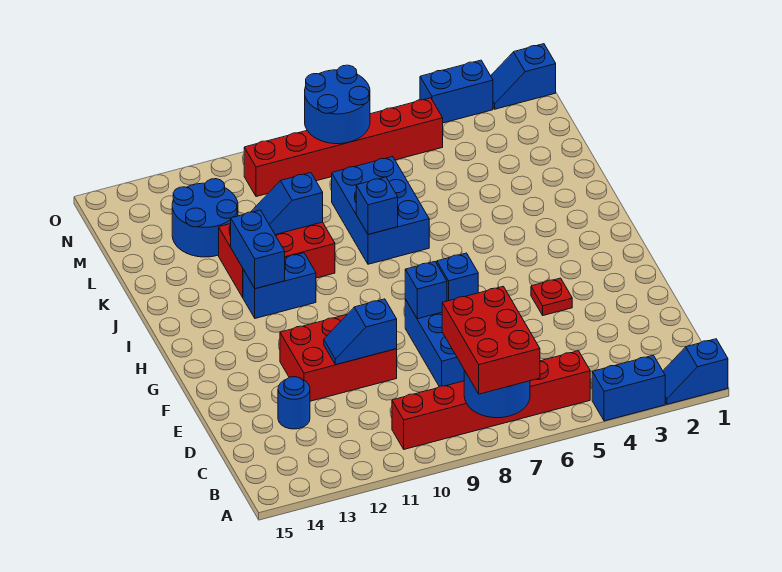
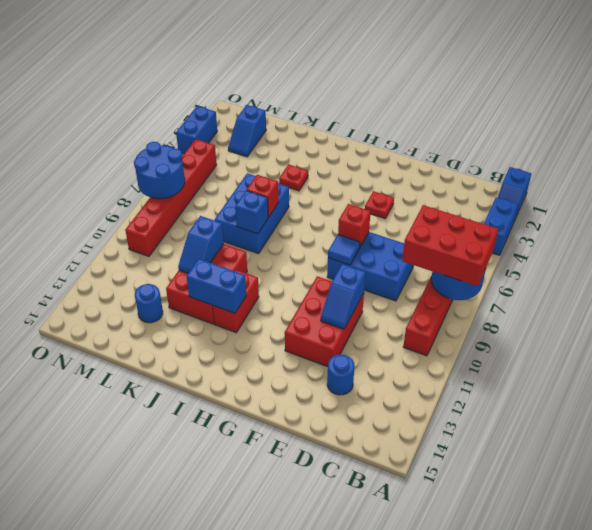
blue brick F7 level 2 -> red brick F7 level 2
blue brick F8 level 2 -> blue tile F8 level 2
blue brick I11:I12 level 1 -> red brick I11:I12 level 1
none -> red plate J4 level 1
blue brick J7:L8 level 1 -> blue brick J6:K8 level 1
none -> red brick J7 level 2
blue round brick L12:M13 level 1 -> blue round brick L13 level 1
blue slope O1:O2 level 1 top 1 -> blue slope M2:M3 level 1 top 2

